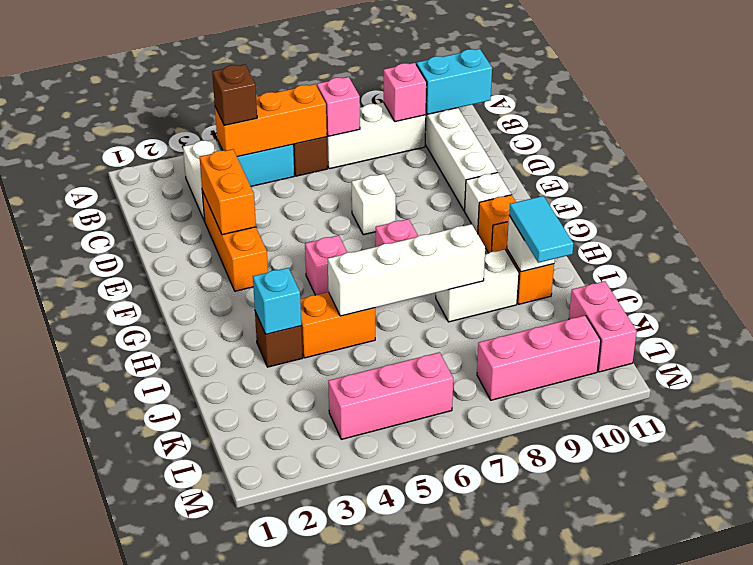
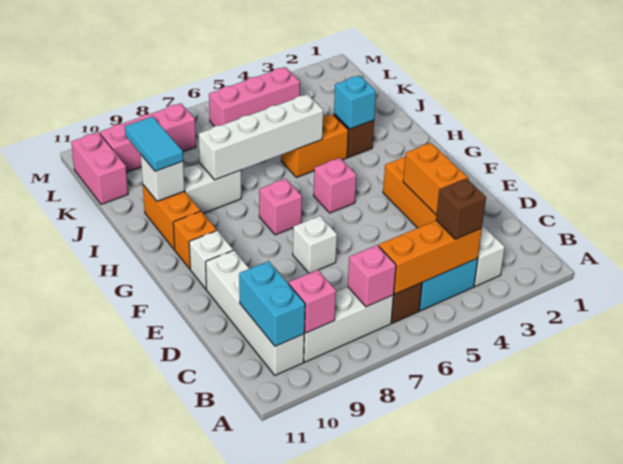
cyan brick B10:B11 level 2 -> cyan brick B10:C10 level 2

